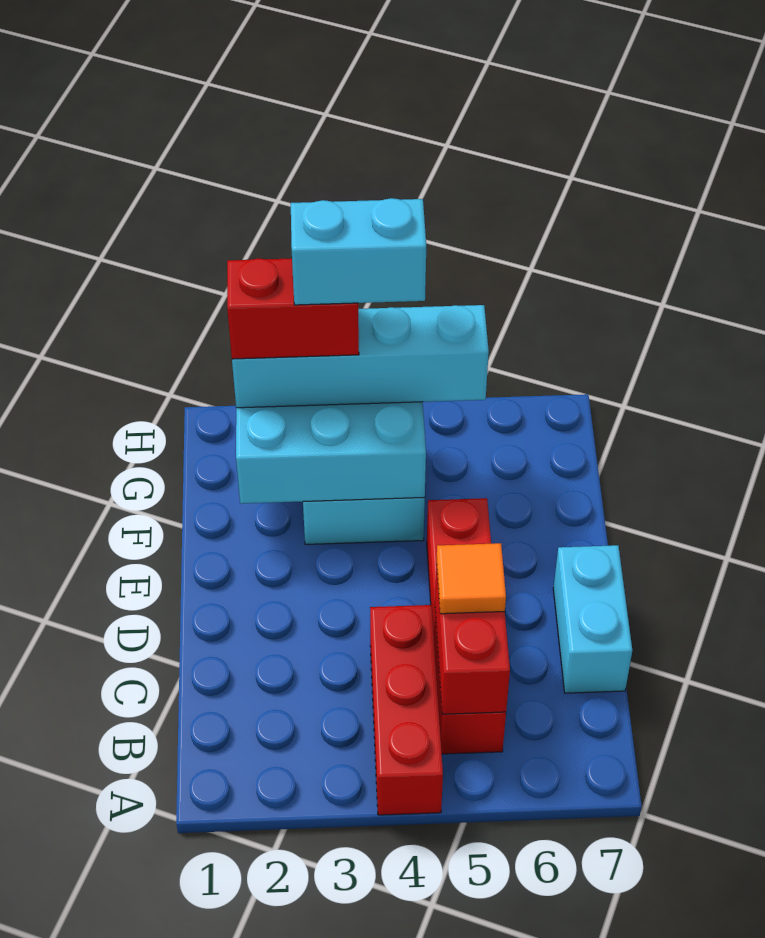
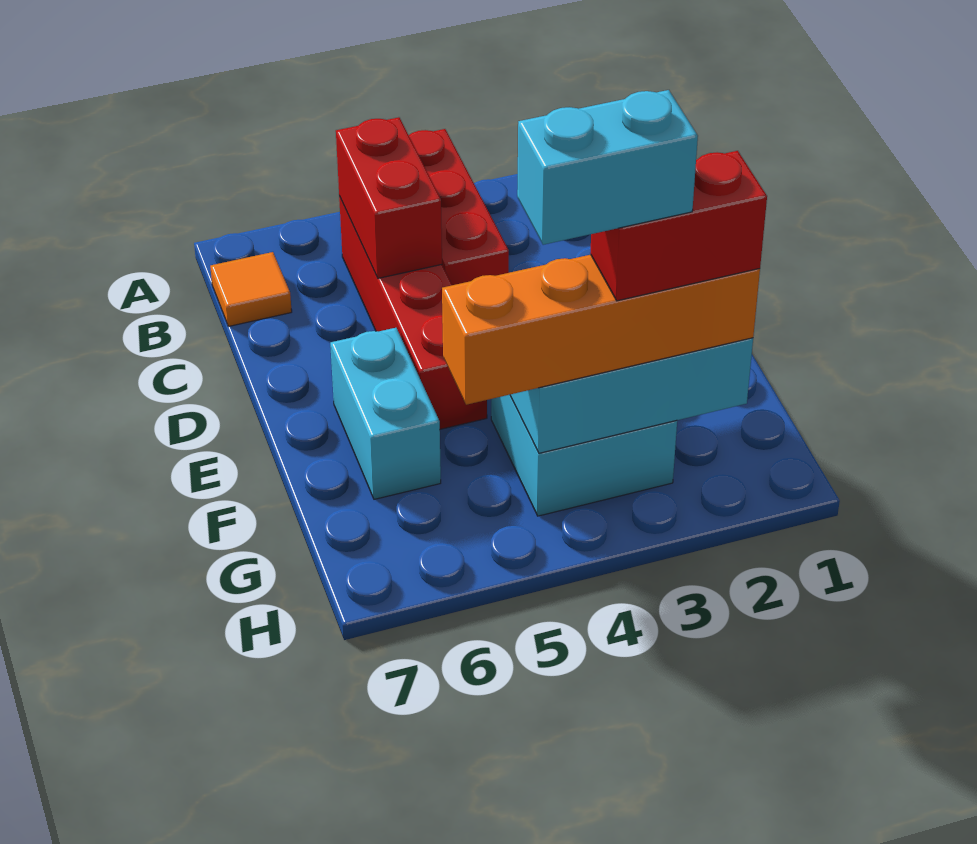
orange tile C5 level 3 -> orange tile B7 level 1
cyan brick C7:D7 level 1 -> cyan brick E6:F6 level 1
cyan brick G2:G5 level 3 -> orange brick G2:G5 level 3

